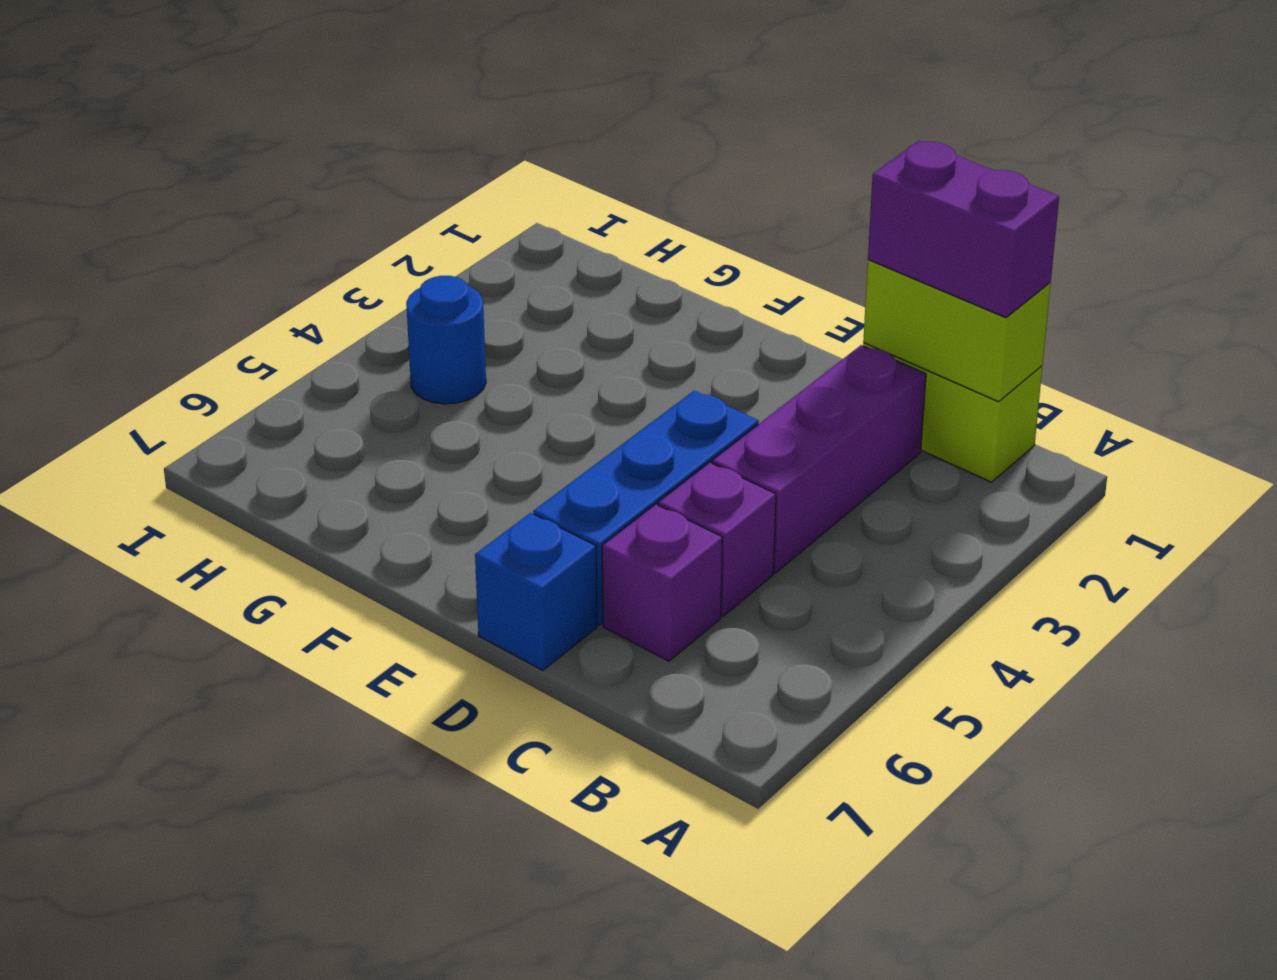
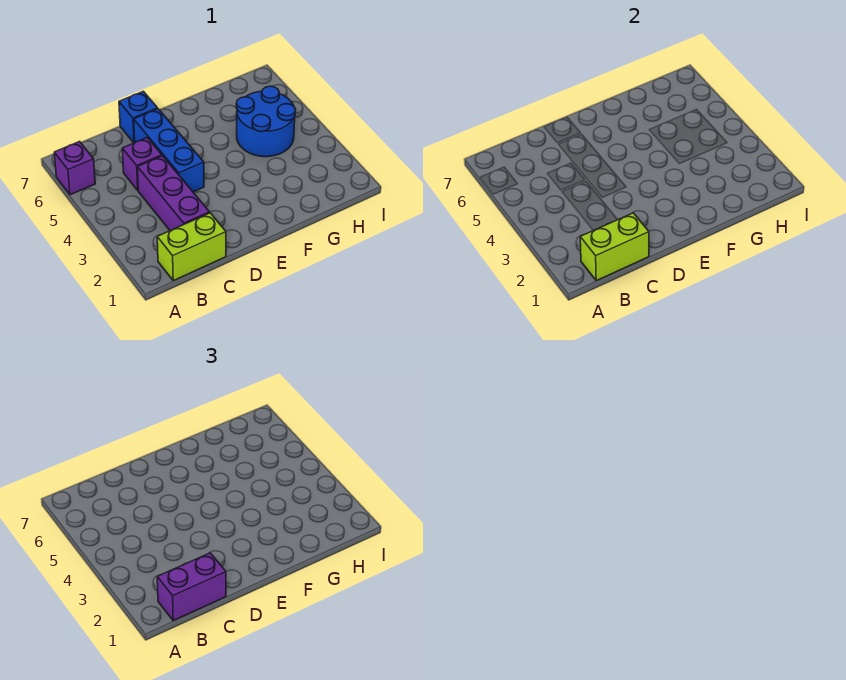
purple brick C6 level 1 -> purple brick A6 level 1
blue round brick H4 level 1 -> blue round brick G4:H5 level 1

